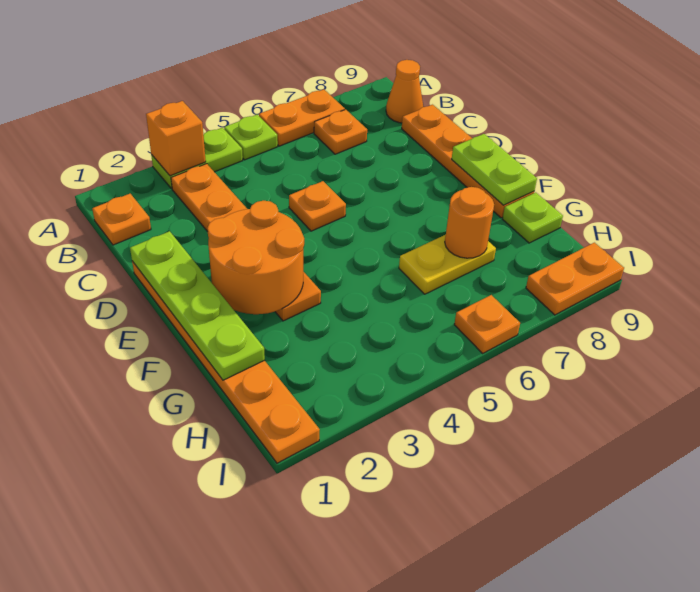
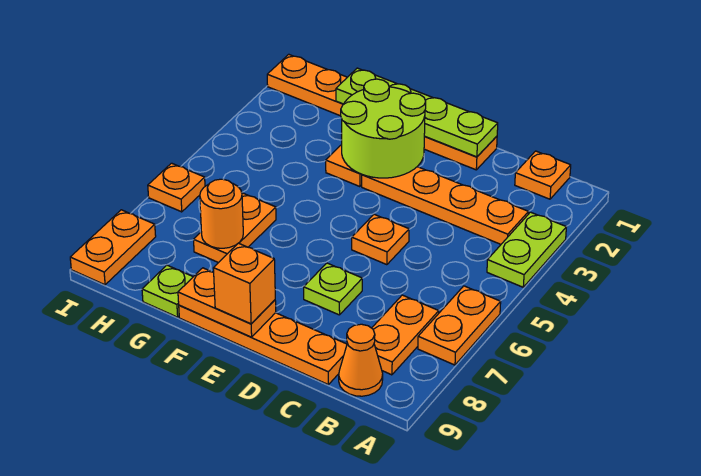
orange brick A3 level 2 -> orange brick E9 level 3
lime plate A5 level 1 -> lime plate D7 level 1
orange plate B7 level 1 -> orange plate B7:B8 level 1
orange round brick E2:F3 level 2 -> lime round brick E2:F3 level 2
lime plate E9:F9 level 2 -> orange plate E9:F9 level 2
yellow plate G6:G7 level 1 -> orange plate G6:G7 level 1

